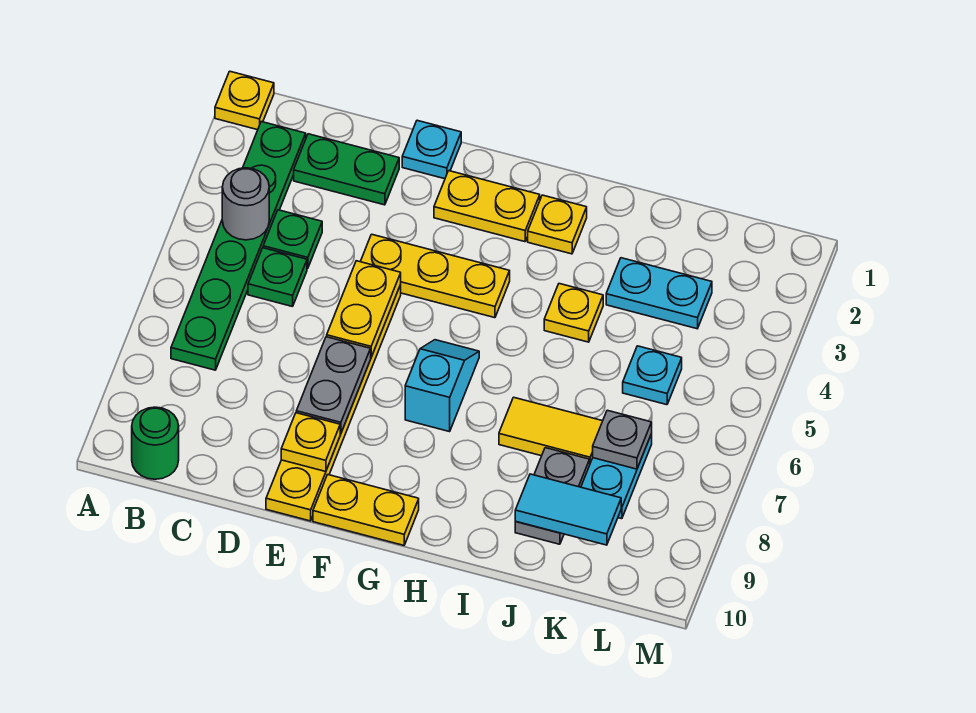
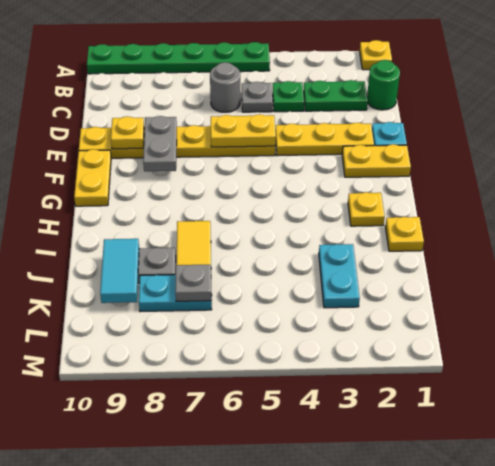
green plate B2:B7 level 1 -> green plate A5:A10 level 1
grey round brick B4 level 2 -> grey round brick C6 level 1
green round brick B10 level 1 -> green round brick C1 level 1
green plate C2:D2 level 1 -> green plate C2:C3 level 1
green plate C5 level 1 -> grey plate C5 level 1
yellow plate E4:G4 level 1 -> yellow plate E2:E4 level 1
grey plate E7:E8 level 2 -> grey plate E8:F8 level 2
yellow plate F2:G2 level 1 -> yellow plate F1:F2 level 1
cyan slope G6:G7 level 1 top 7 -> none
yellow plate I4 level 1 -> yellow plate I1 level 1
cyan plate K5 level 1 -> none

